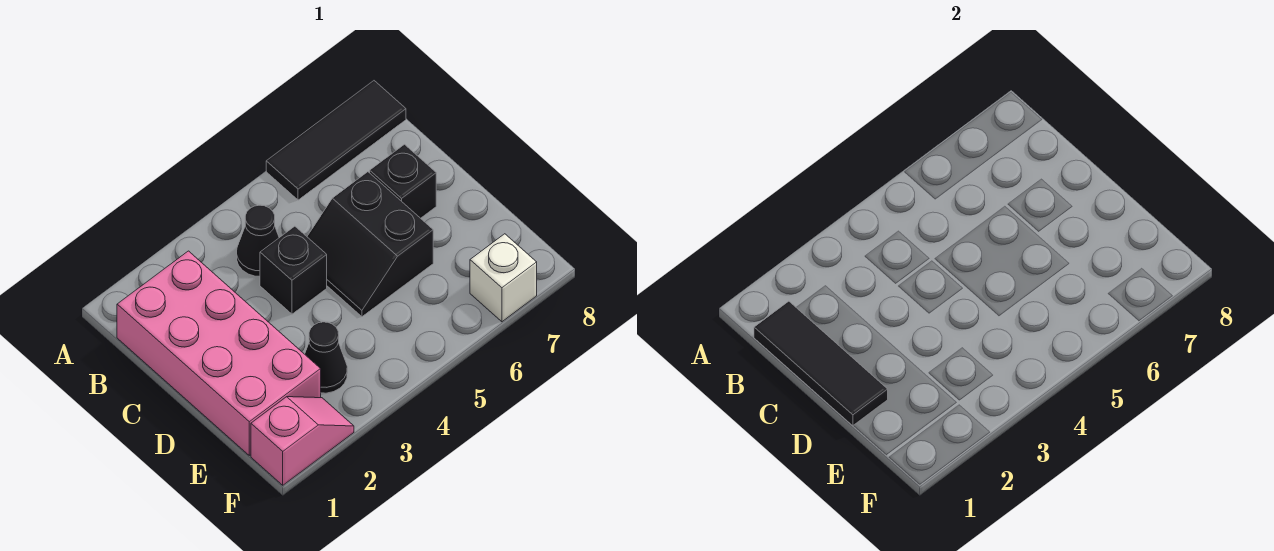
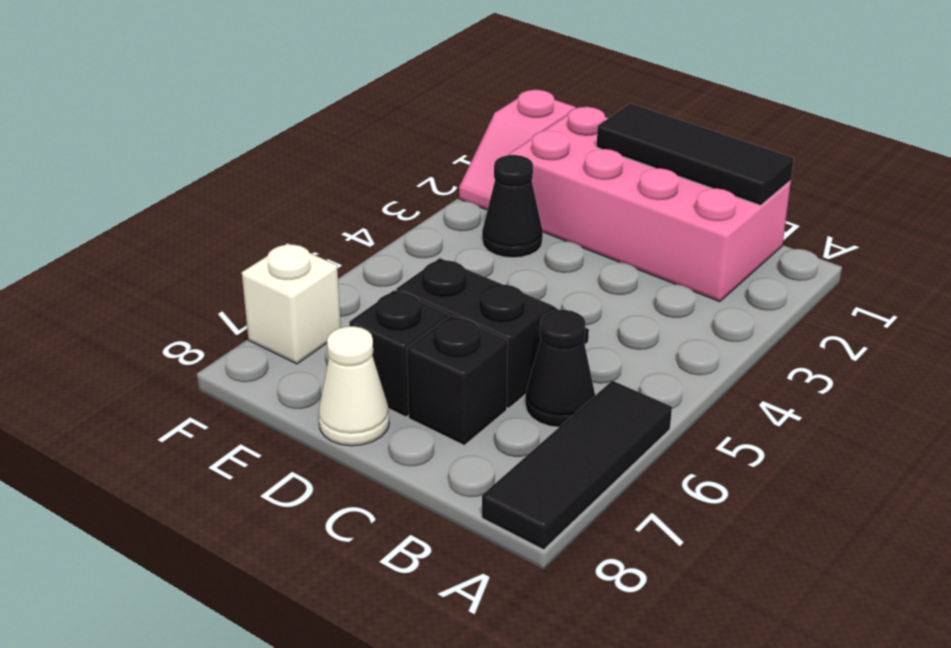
black cone B4 level 1 -> black cone B6 level 1
black brick C4 level 1 -> black brick D7 level 1
none -> white cone D8 level 1

